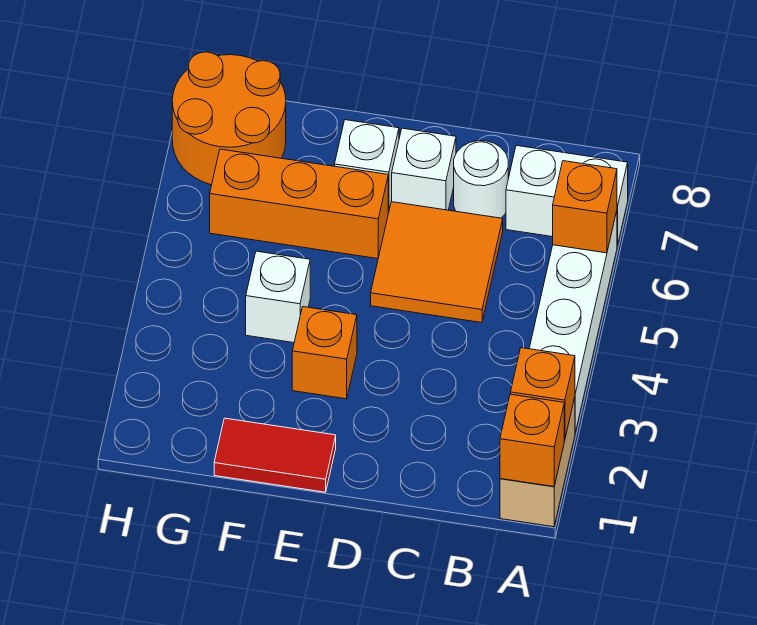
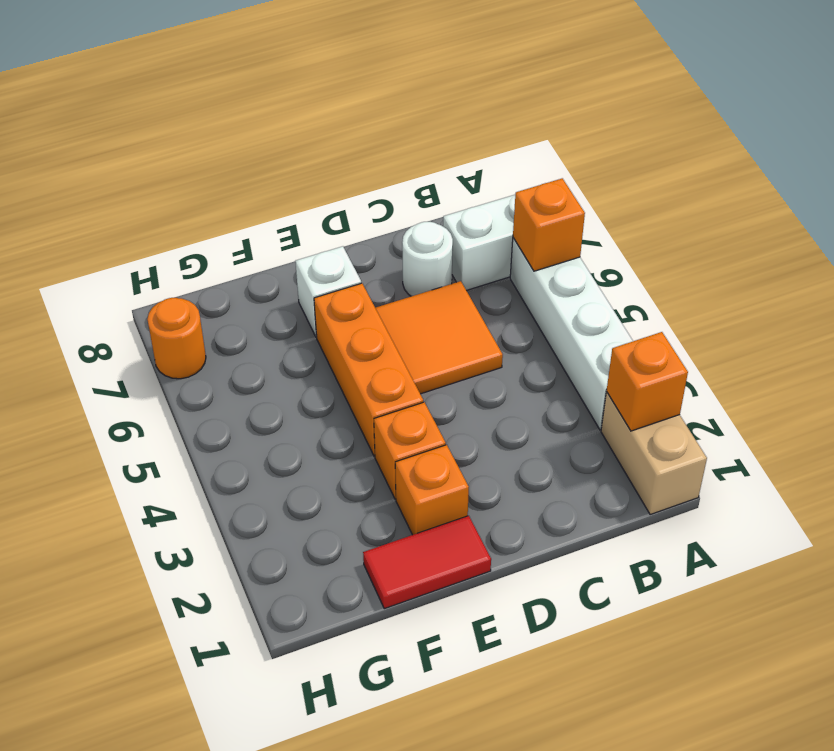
orange brick A1 level 2 -> orange brick E2 level 1
white brick D7 level 1 -> none
orange brick E6:G6 level 1 -> orange brick E4:E6 level 1
white brick F4 level 1 -> none
orange round brick G7:H8 level 1 -> orange round brick H7 level 1

